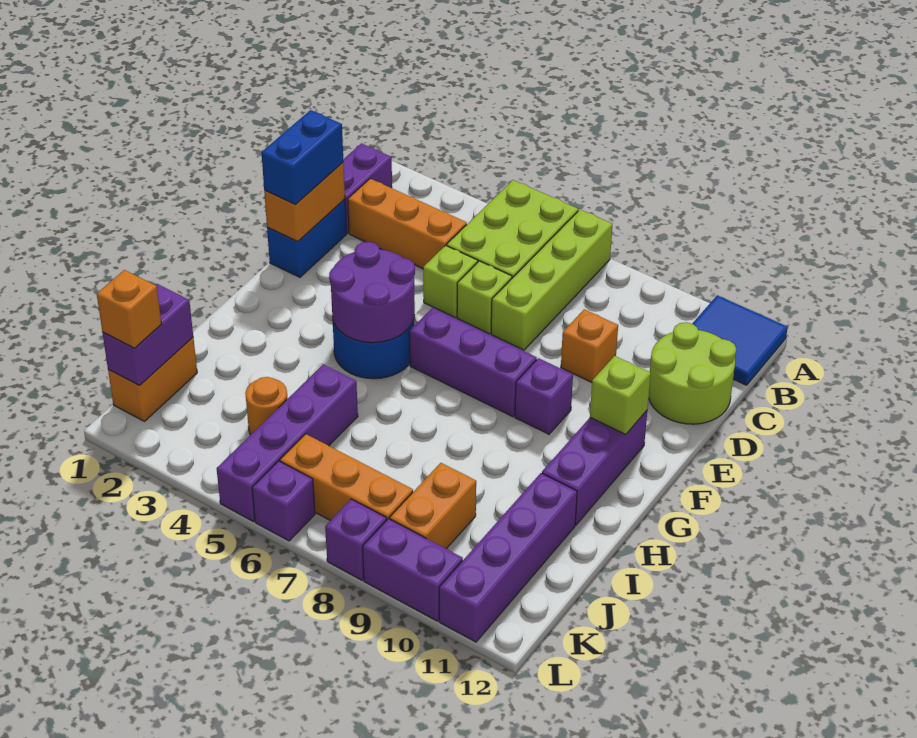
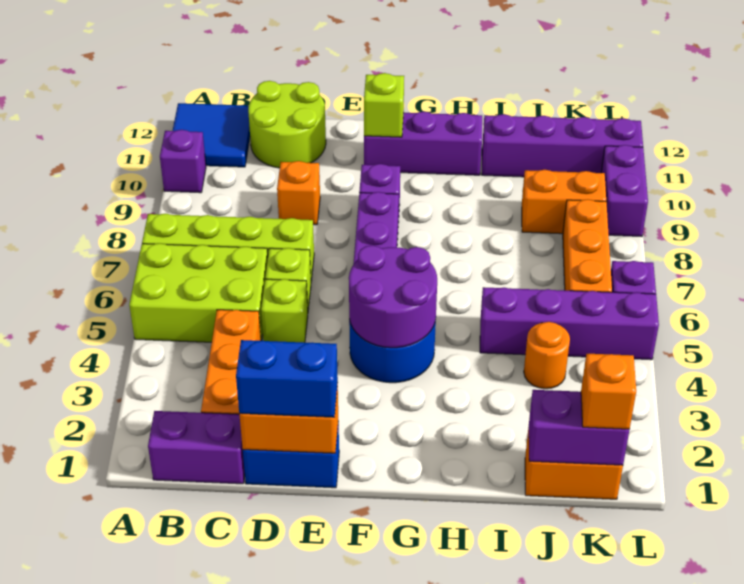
purple brick L8 level 1 -> purple brick A10 level 1

